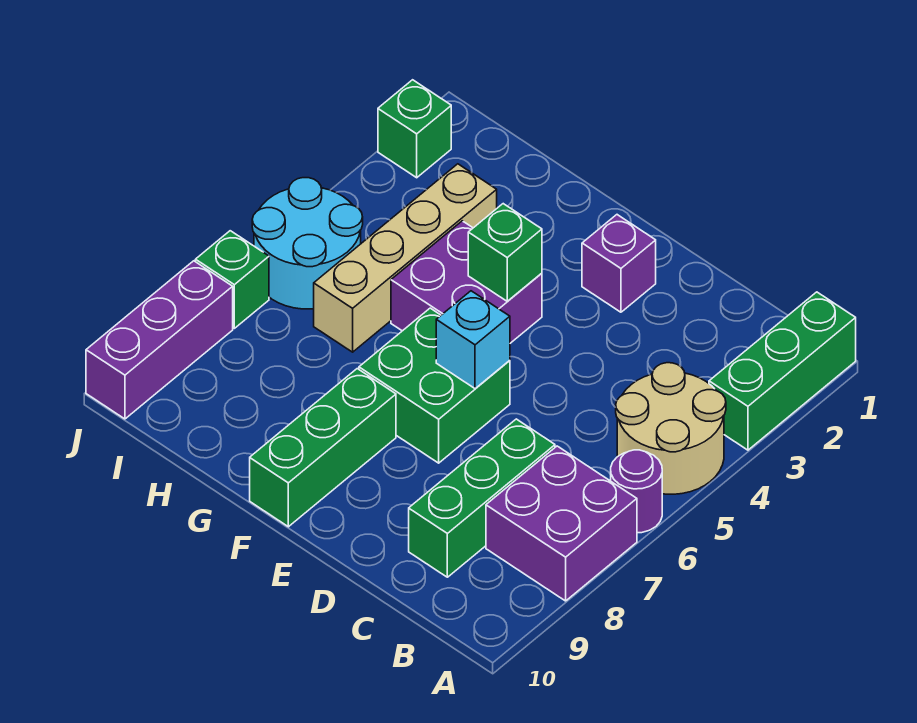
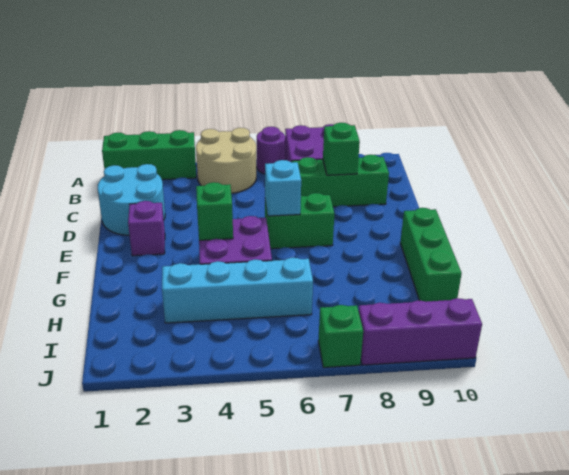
green brick E6:F7 level 1 -> green brick E6:E7 level 1
green brick F8:F10 level 1 -> green brick F10:H10 level 1
tan brick H3:H6 level 1 -> cyan brick H3:H6 level 1
cyan round brick I5:J6 level 1 -> cyan round brick C1:D2 level 1
green brick J2 level 1 -> green brick C8 level 2

